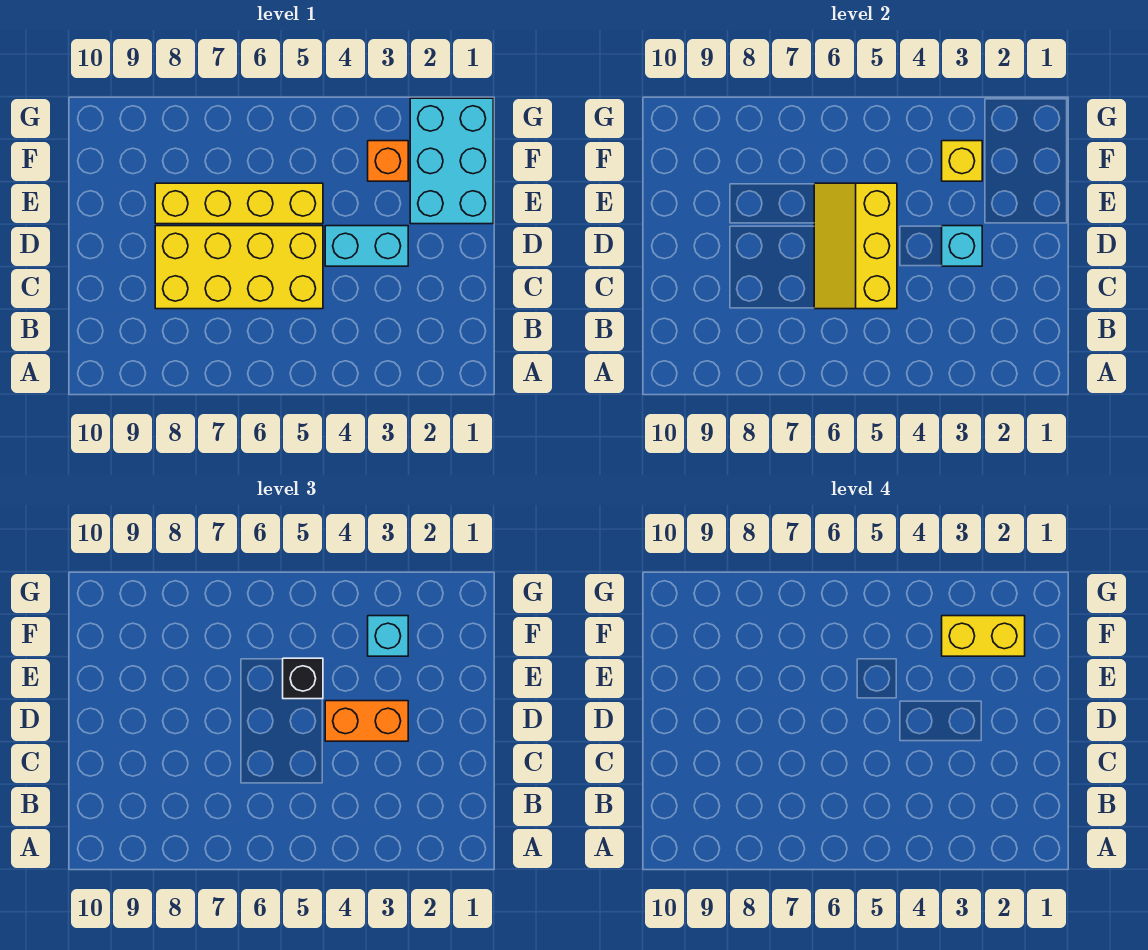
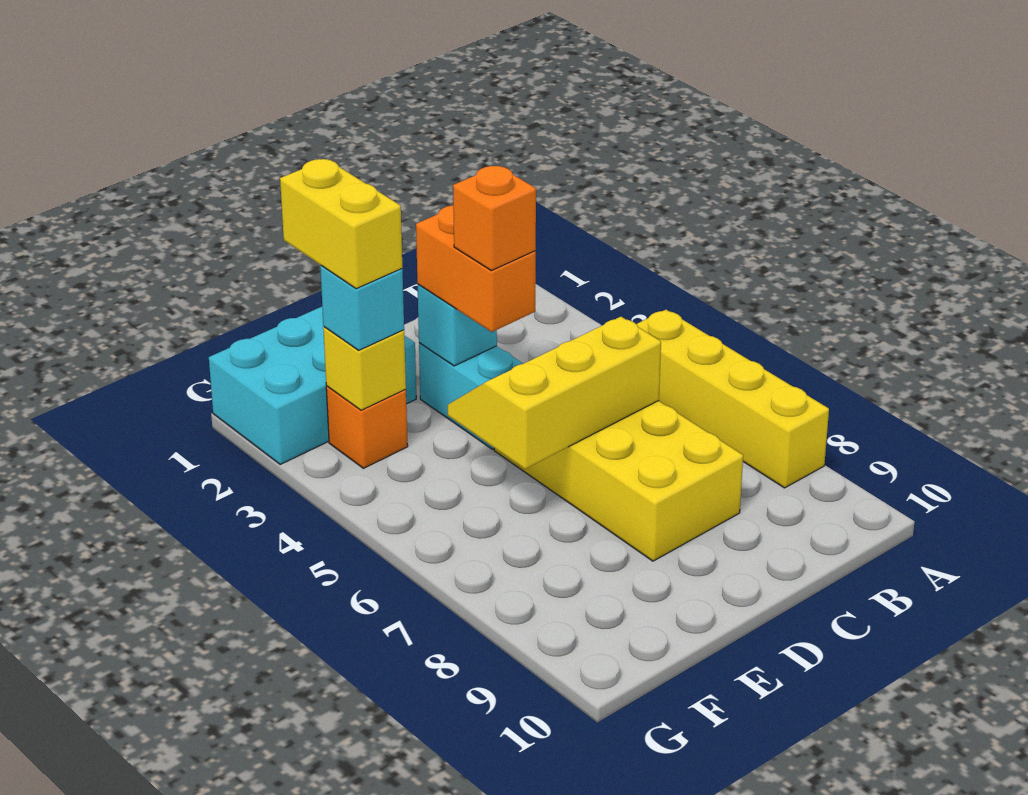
yellow slope C5:E6 level 2 top 5 -> yellow slope C5:E6 level 2 top 6
none -> orange brick D4 level 4
yellow brick E5:E8 level 1 -> yellow brick A5:A8 level 1
black brick E5 level 3 -> none

